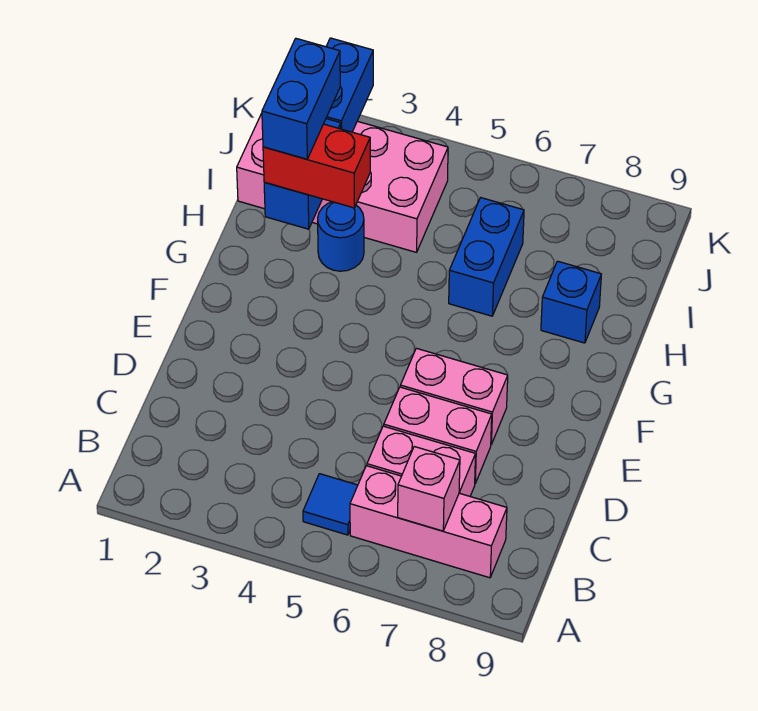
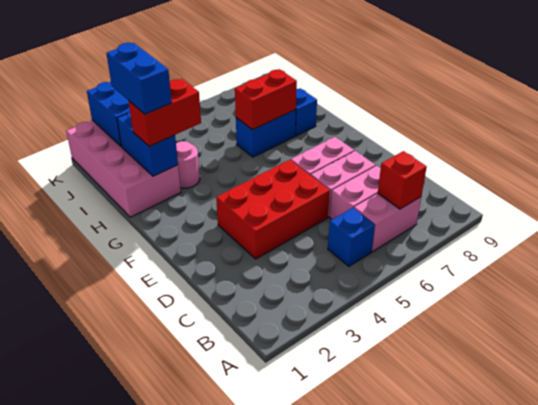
blue tile B5 level 1 -> blue brick B5 level 1
pink brick B6:B8 level 1 -> pink brick B6:B7 level 1
pink brick B7 level 2 -> red brick B7 level 2
none -> red brick D3:E5 level 1
blue round brick H3 level 1 -> pink round brick H3 level 1
blue brick H6:I6 level 1 -> blue brick H6:H7 level 1
none -> red brick H6:H7 level 2
pink brick I1:J4 level 1 -> pink brick H1:K2 level 1

